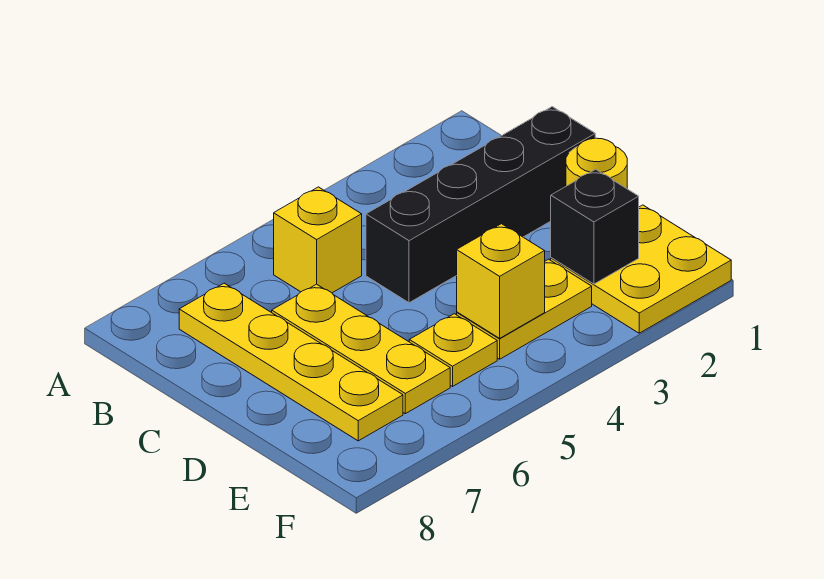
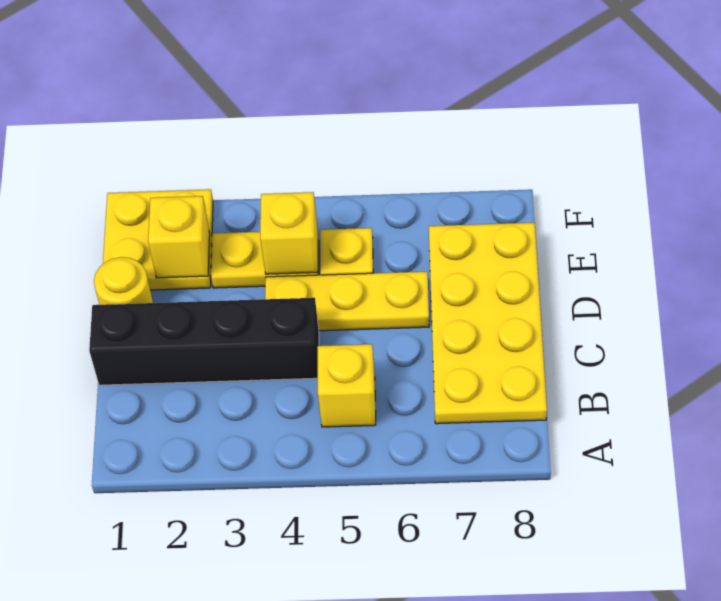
yellow plate B7:E7 level 1 -> yellow plate B7:E8 level 1
yellow plate C6:E6 level 1 -> yellow plate D4:D6 level 1
black brick E2 level 2 -> yellow brick E2 level 2

